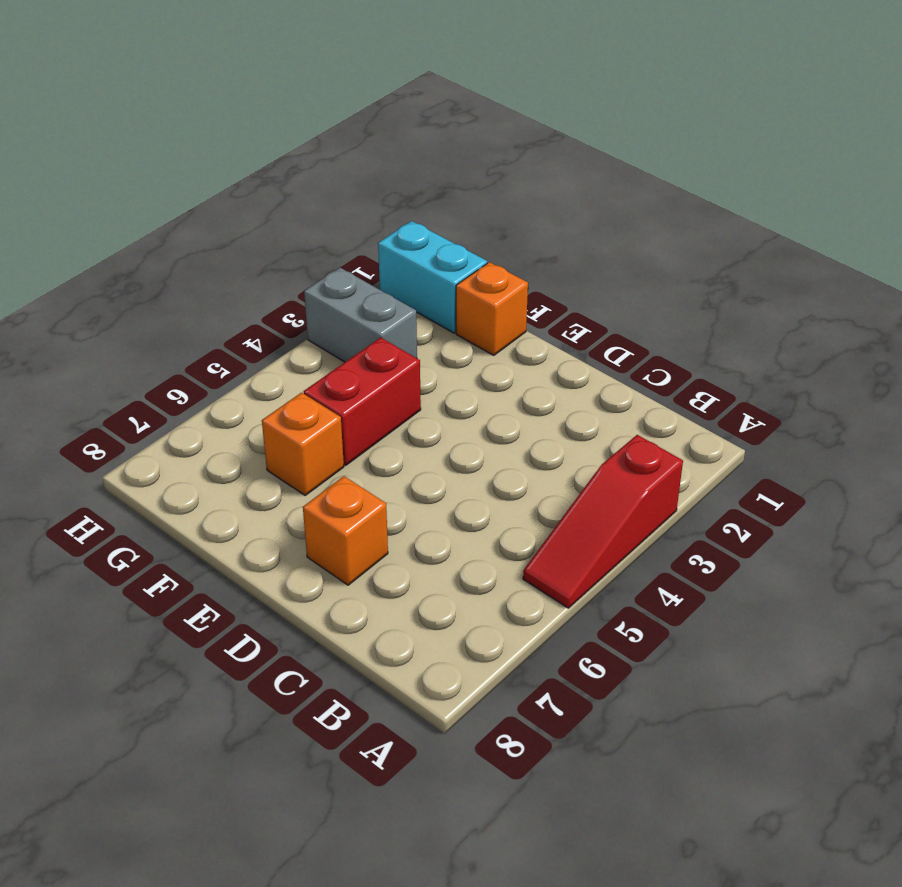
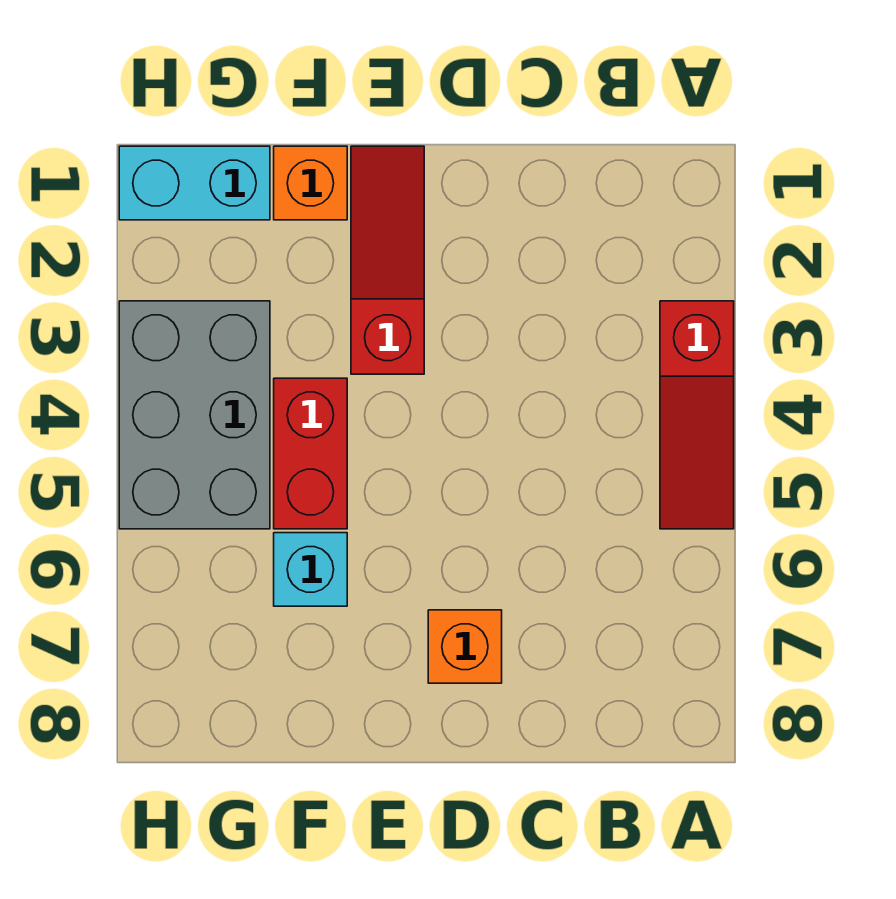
none -> red slope E1:E3 level 1 top 3
orange brick F6 level 1 -> cyan brick F6 level 1
grey brick G3:H3 level 1 -> grey brick G3:H5 level 1

